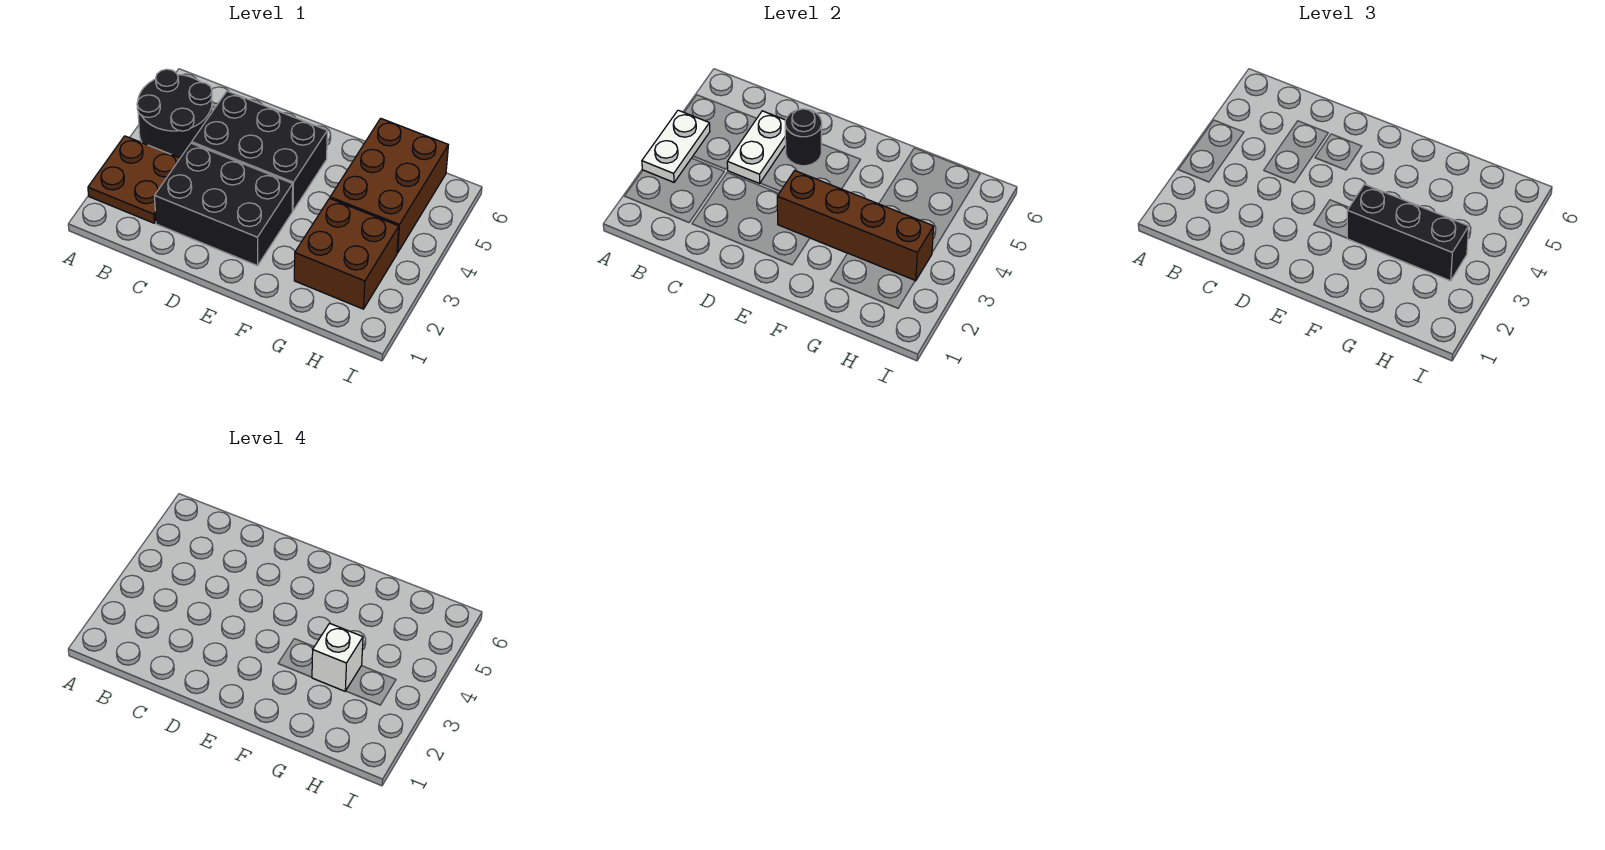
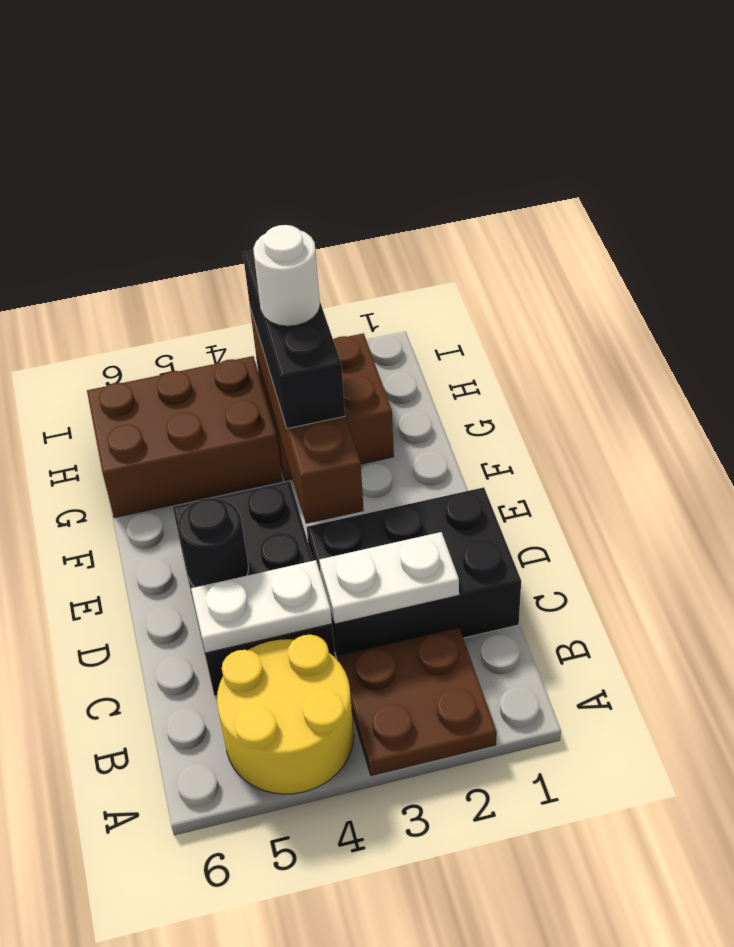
white plate A3:A4 level 2 -> white plate C2:C3 level 2
black round brick A4:B5 level 1 -> yellow round brick A4:B5 level 1
black brick C2:E3 level 1 -> black brick C1:D3 level 1
white brick G3 level 4 -> white round brick G3 level 4

